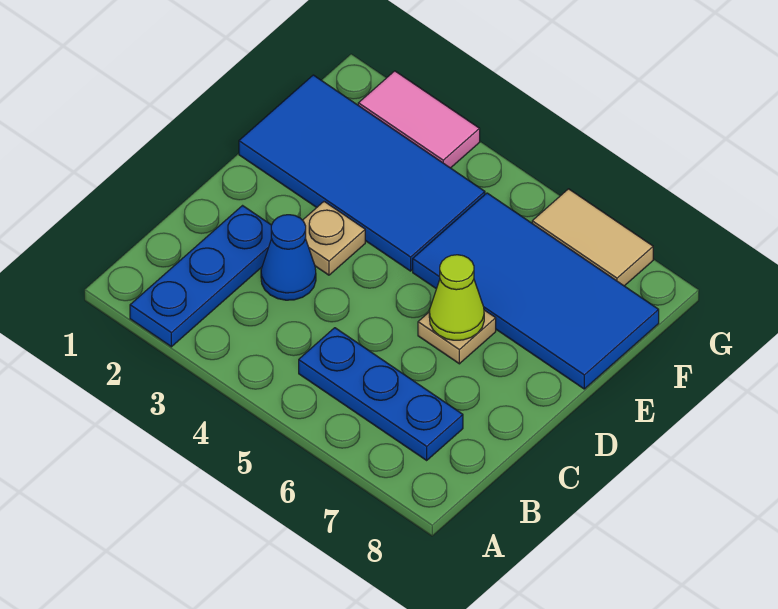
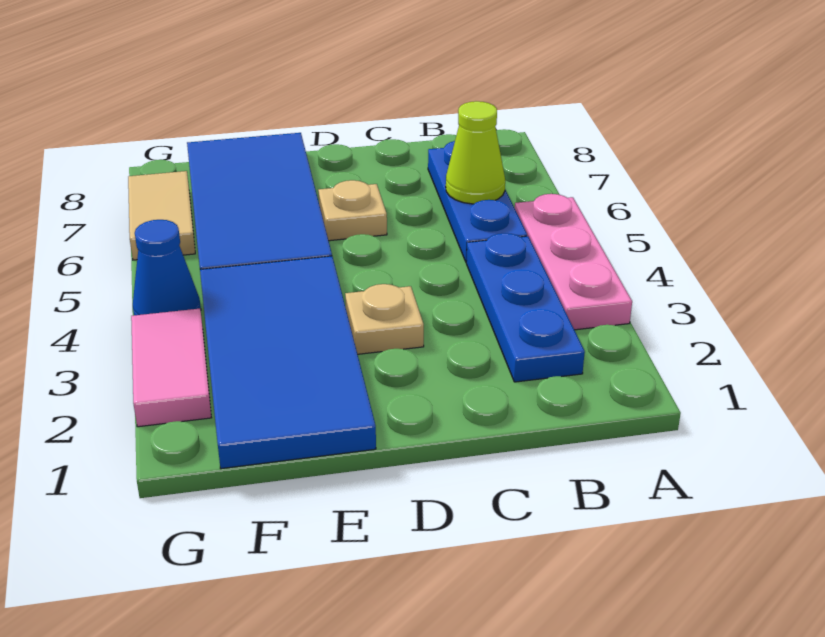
blue plate A2:C2 level 1 -> blue plate B2:B4 level 1
none -> pink plate A3:A5 level 1
blue cone C3 level 1 -> blue cone G4 level 1
lime cone D6 level 2 -> lime cone B6 level 2

